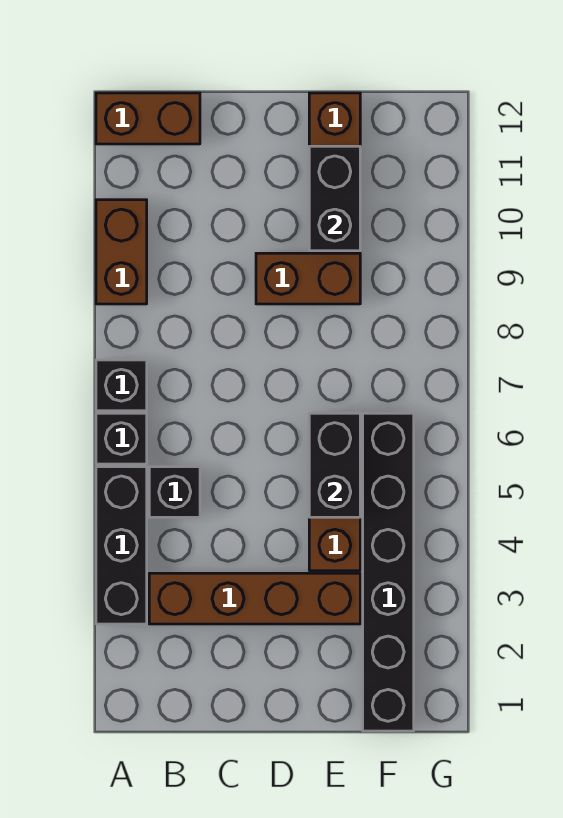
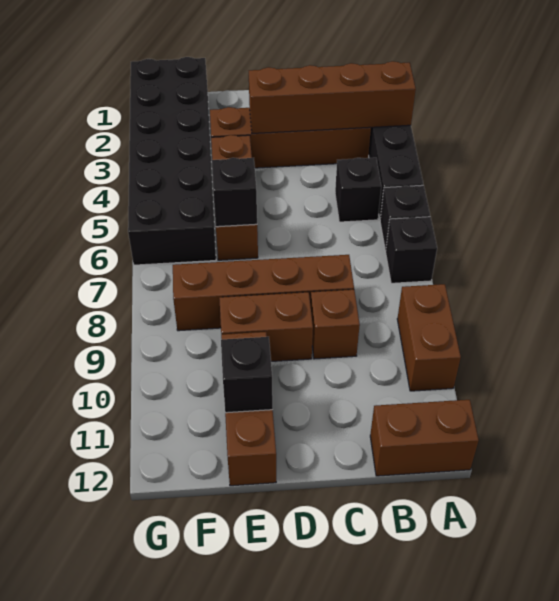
none -> brown brick A3:D3 level 2
none -> brown brick C8:F8 level 1
none -> brown brick C9 level 1
black brick E5:E6 level 2 -> black brick E6 level 2
black brick E10:E11 level 2 -> black brick E11 level 2
black brick F1:F6 level 1 -> black brick F1:G6 level 1

